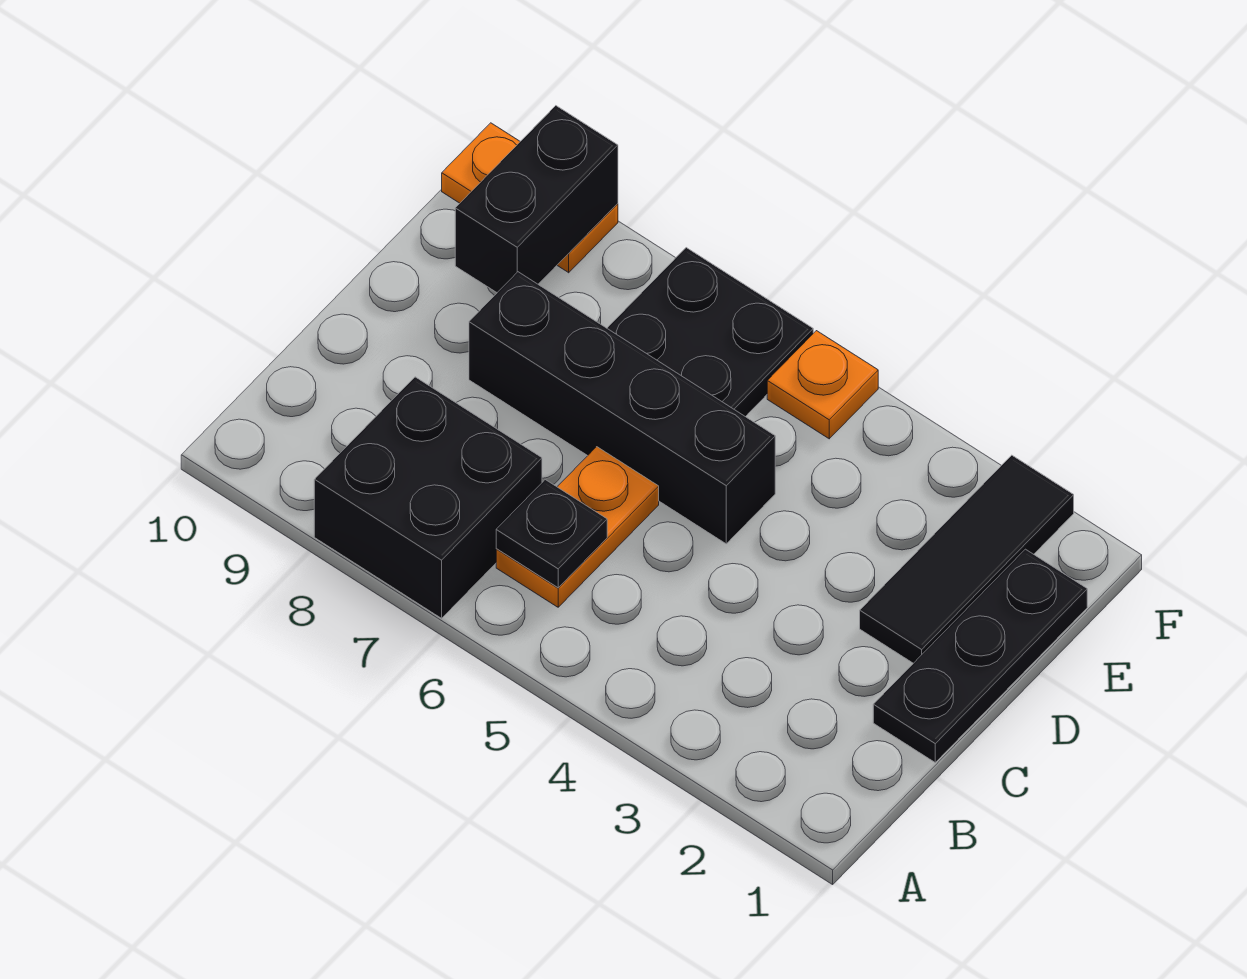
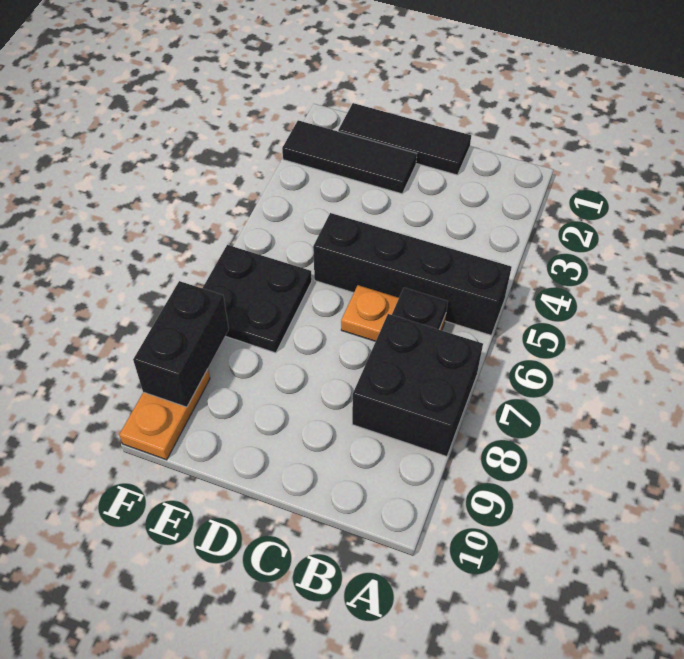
black plate C1:E1 level 1 -> black tile C1:E1 level 1
black brick D5:D8 level 1 -> black brick A5:D5 level 1
black brick E9:F9 level 2 -> black brick F8:F9 level 2
orange plate F5 level 1 -> none

